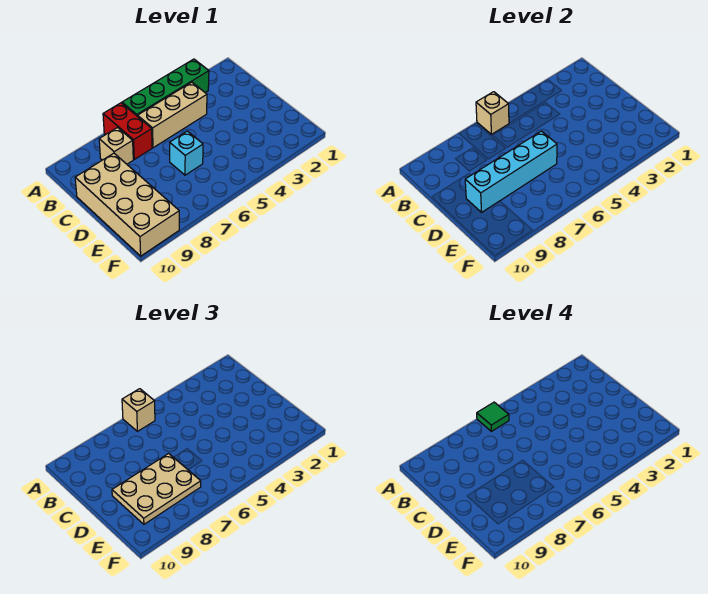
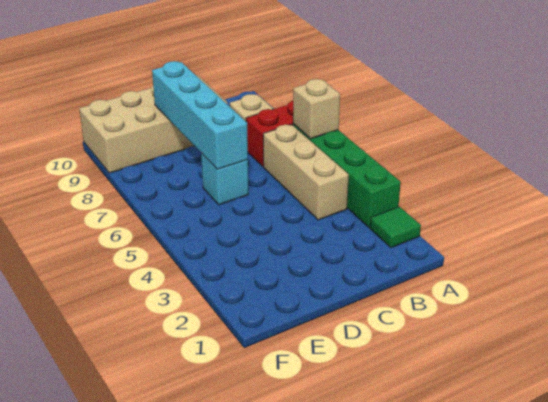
tan brick A6 level 3 -> none
green tile A6 level 4 -> green tile A2 level 1
tan plate D7:E9 level 3 -> none

